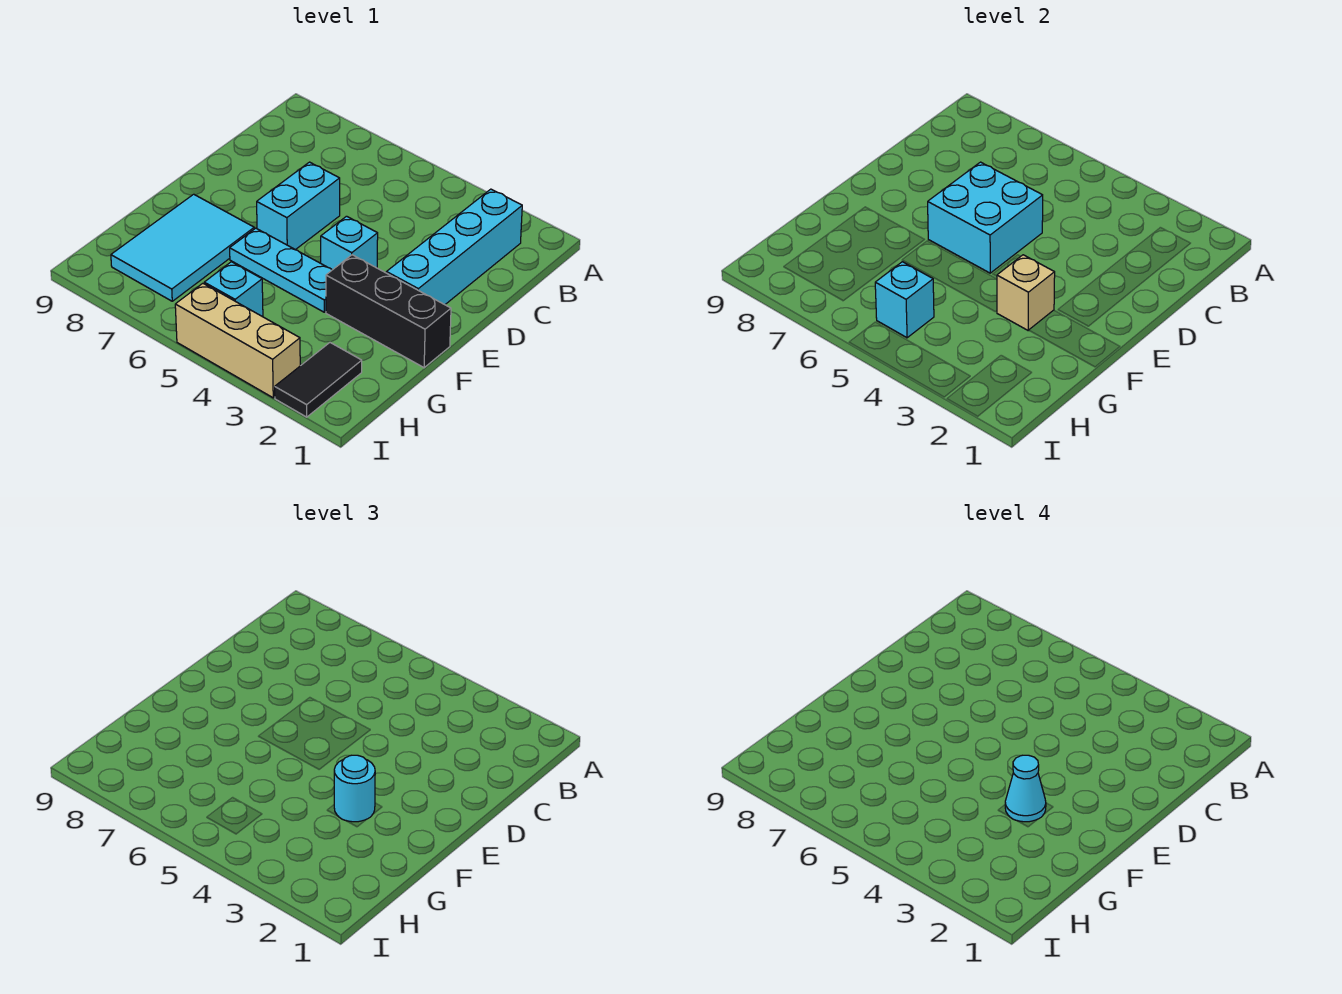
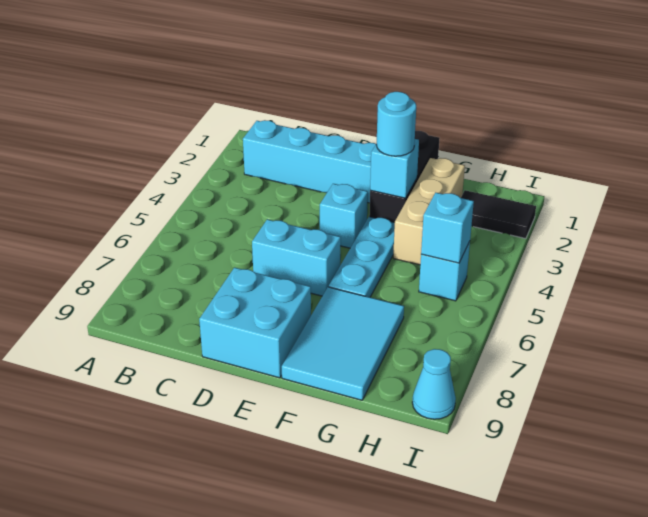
cyan brick D5:E6 level 2 -> cyan brick D8:E9 level 1
tan brick F3 level 2 -> cyan brick F3 level 2
cyan cone F3 level 4 -> cyan cone I9 level 1
cyan tile F7:H8 level 1 -> cyan tile F7:G9 level 1
tan brick I3:I5 level 1 -> tan brick G2:G4 level 1

